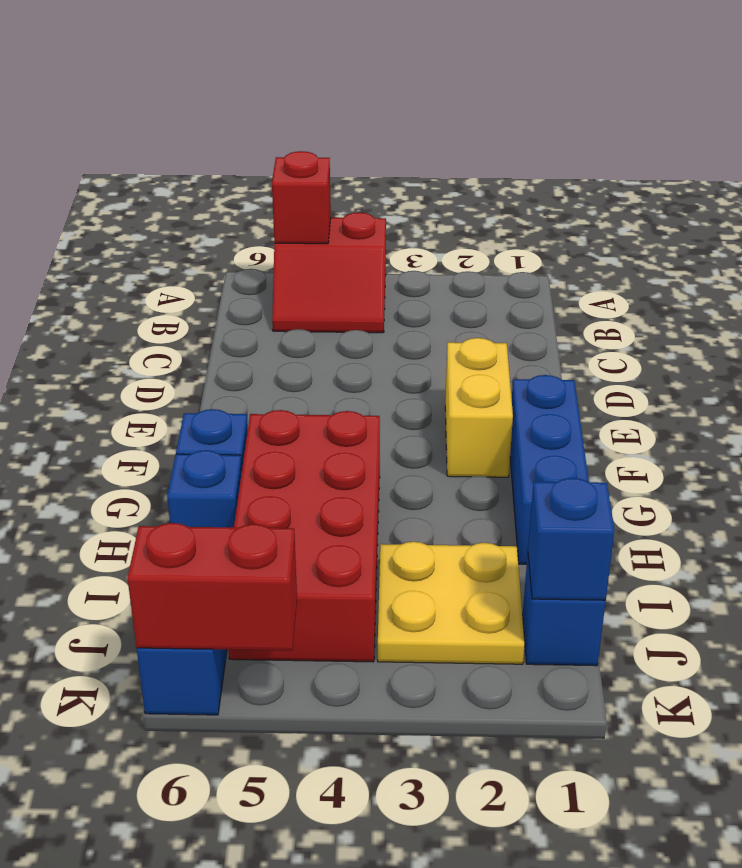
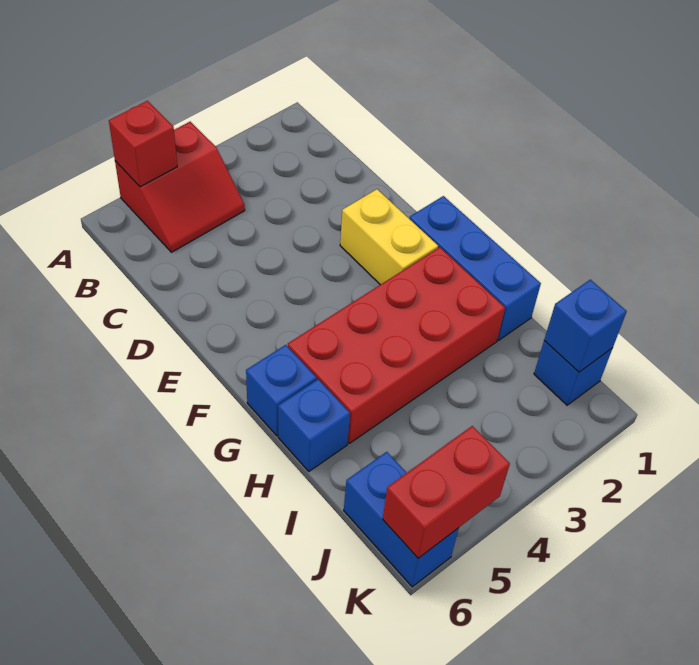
red brick G4:J5 level 1 -> red brick G2:H5 level 1
yellow plate I2:J3 level 1 -> none

